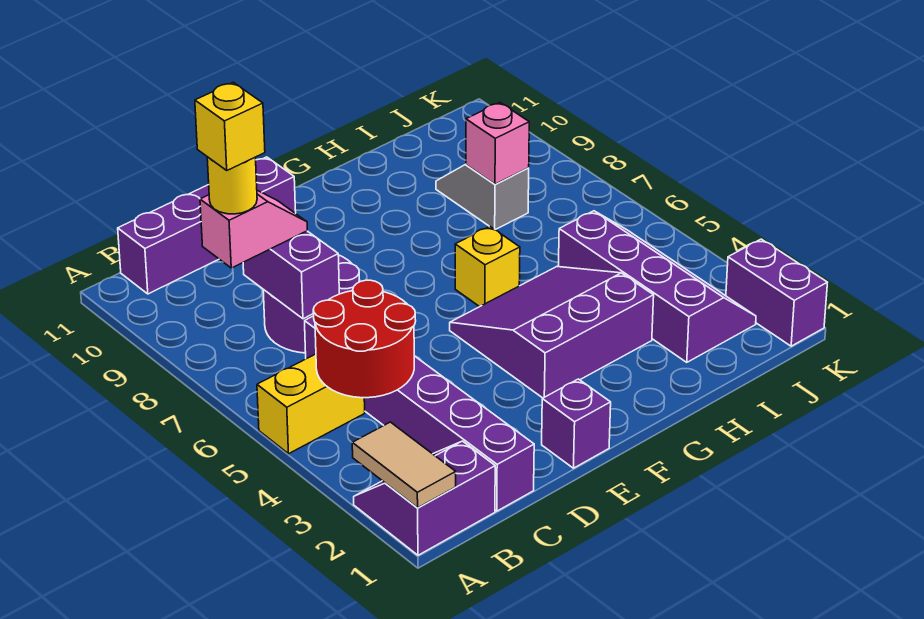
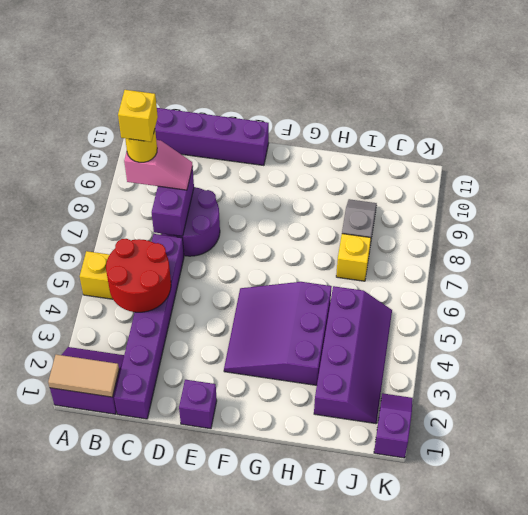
tan tile A1:A2 level 2 -> tan tile A1:B1 level 2
purple slope F3:H5 level 1 top 3 -> purple slope F3:H5 level 1 top H
yellow brick G6 level 1 -> yellow brick I7 level 1
pink brick I8 level 2 -> none
purple brick K1:K2 level 1 -> purple slope K1:K2 level 1 top 1

